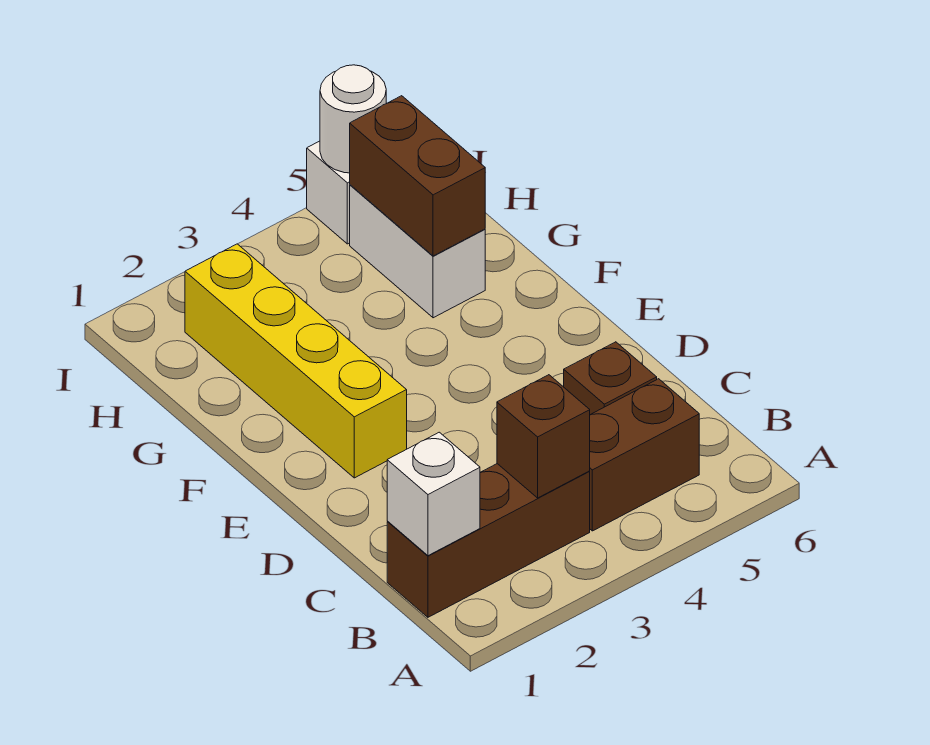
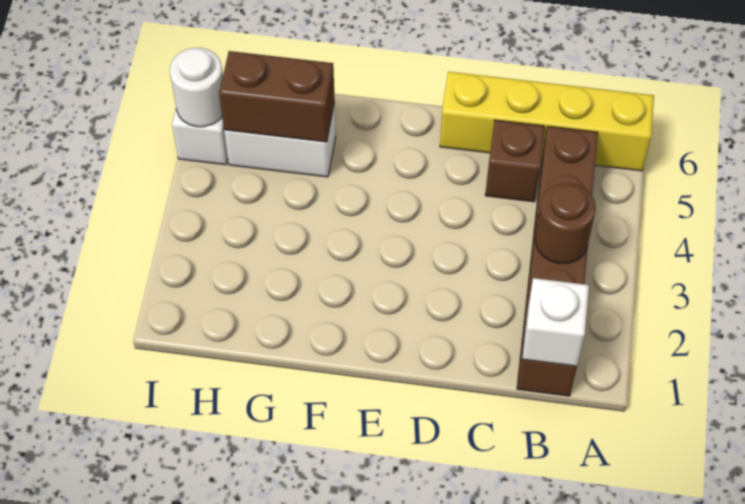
brown brick B3 level 2 -> brown round brick B3 level 2
yellow brick E2:H2 level 1 -> yellow brick A6:D6 level 1

